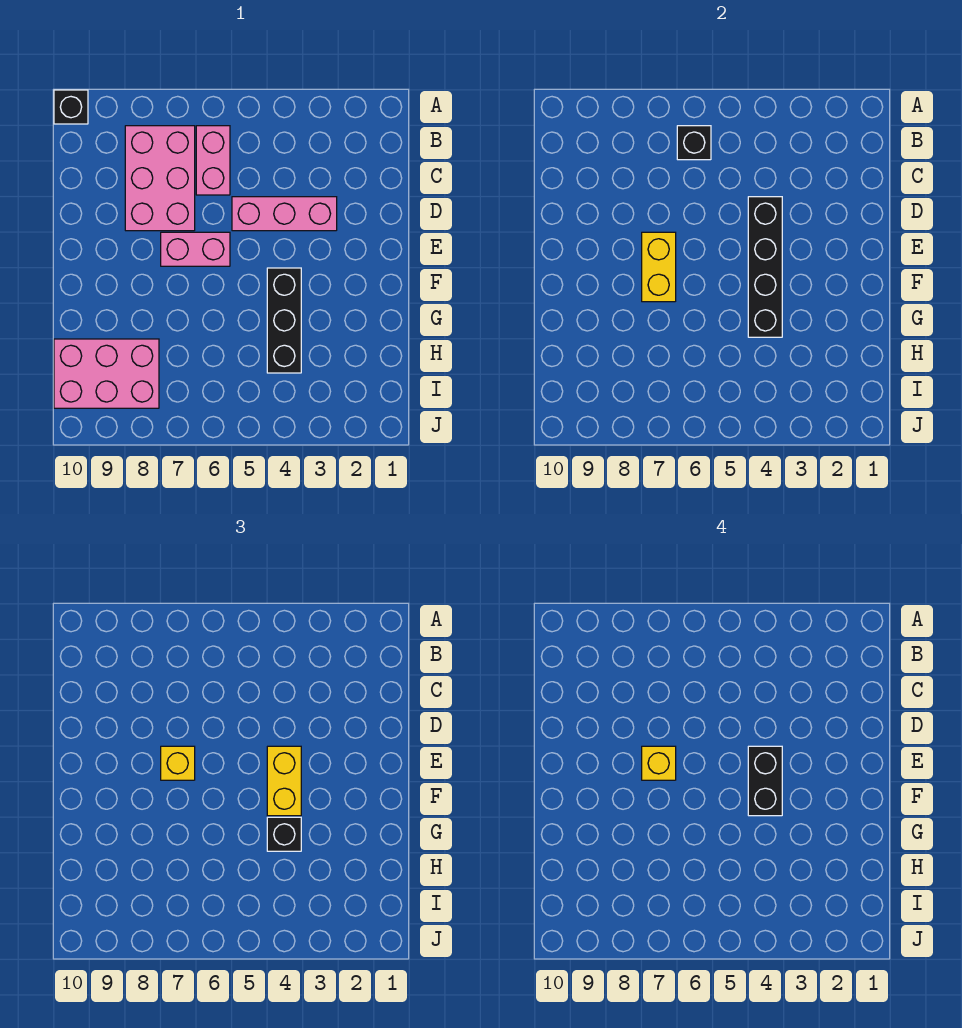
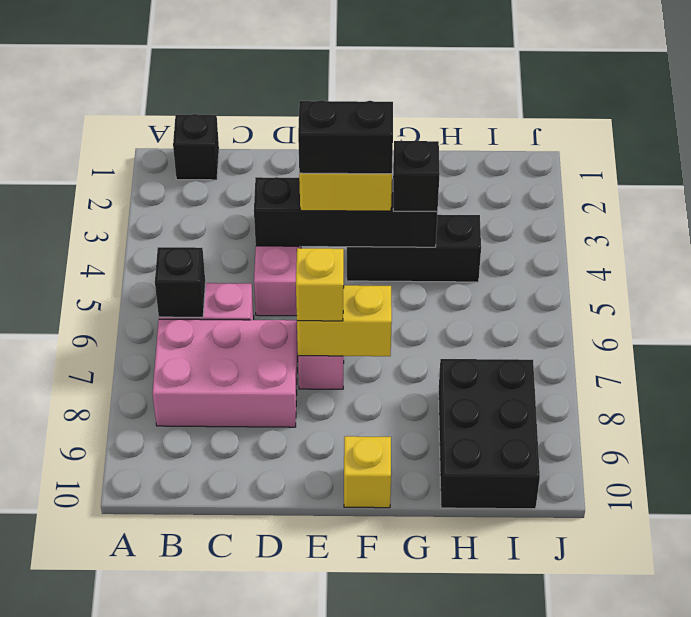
black brick A10 level 1 -> black brick B1 level 1
yellow brick E7 level 4 -> yellow brick F10 level 1
pink brick H8:I10 level 1 -> black brick H8:I10 level 1

